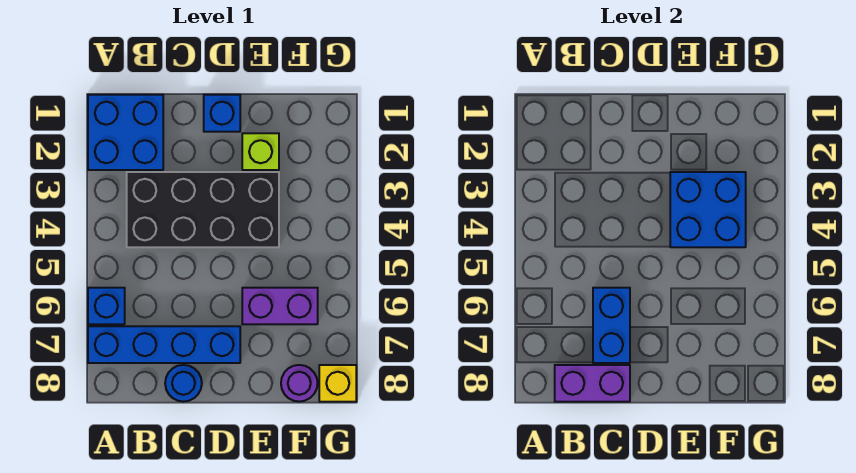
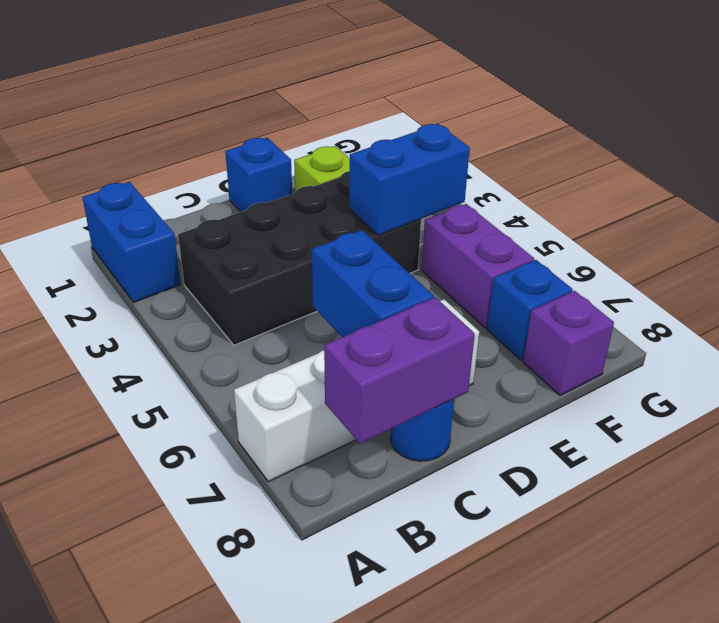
blue brick A1:B2 level 1 -> blue brick A1:A2 level 1
blue brick A6 level 1 -> blue brick F7 level 1
blue brick A7:D7 level 1 -> white brick A7:D7 level 1
blue brick E3:F4 level 2 -> blue brick E4:F4 level 2
purple brick E6:F6 level 1 -> purple brick F5:F6 level 1
purple round brick F8 level 1 -> purple brick F8 level 1
yellow brick G8 level 1 -> none

